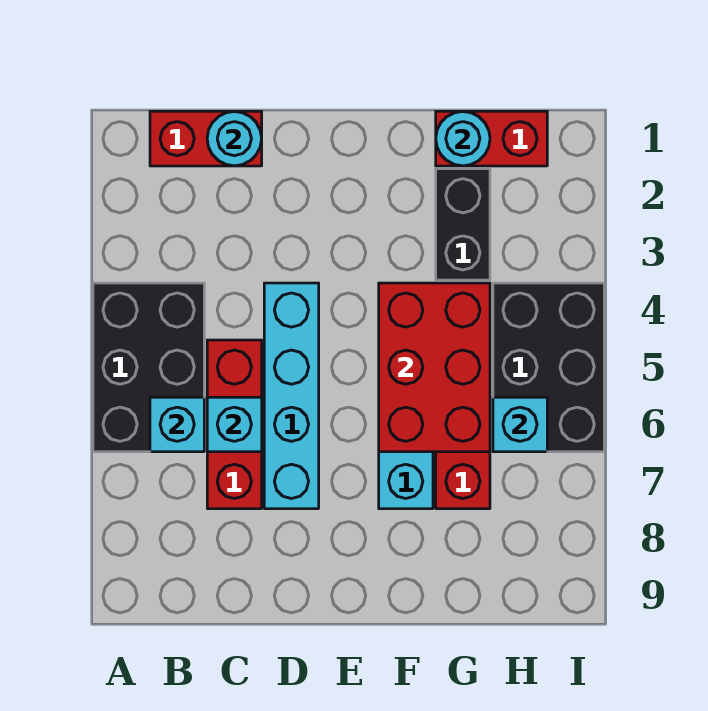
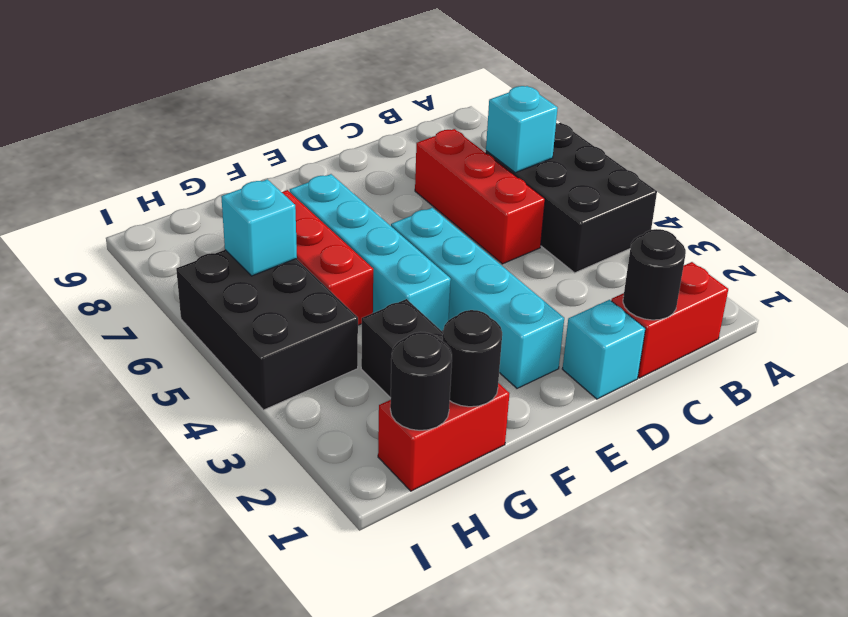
cyan round brick C1 level 2 -> black round brick C1 level 2
cyan brick C6 level 2 -> cyan brick D1 level 1
cyan brick D4:D7 level 1 -> cyan brick E2:E5 level 1
red brick F4:G6 level 2 -> none
cyan round brick G1 level 2 -> black round brick G1 level 2
none -> black round brick H1 level 2

